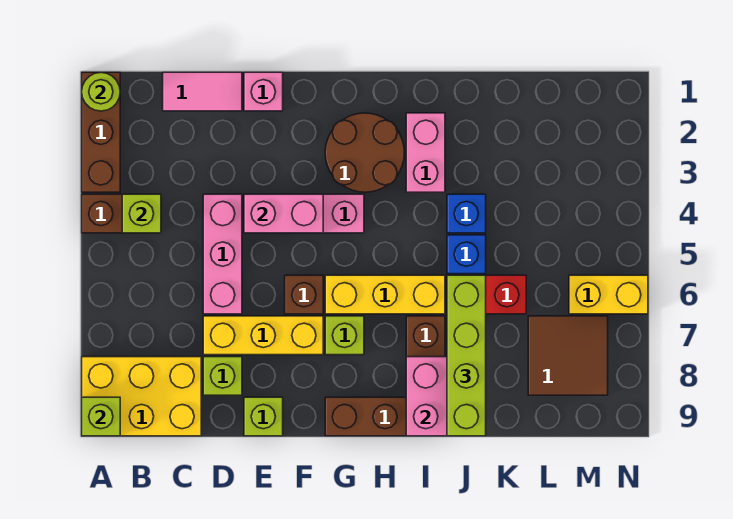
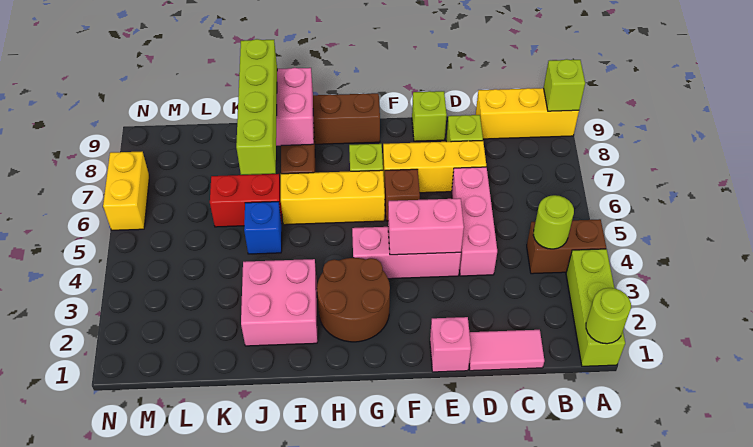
brown brick A1:A3 level 1 -> lime brick A1:A3 level 1
yellow brick A8:C9 level 1 -> yellow brick A9:C9 level 1
lime brick B4 level 2 -> lime round brick B4 level 2
pink brick I2:I3 level 1 -> pink brick I2:J3 level 1
blue brick J4 level 1 -> none
brown tile L7:M8 level 1 -> none
yellow brick M6:N6 level 1 -> yellow brick N6:N7 level 1

